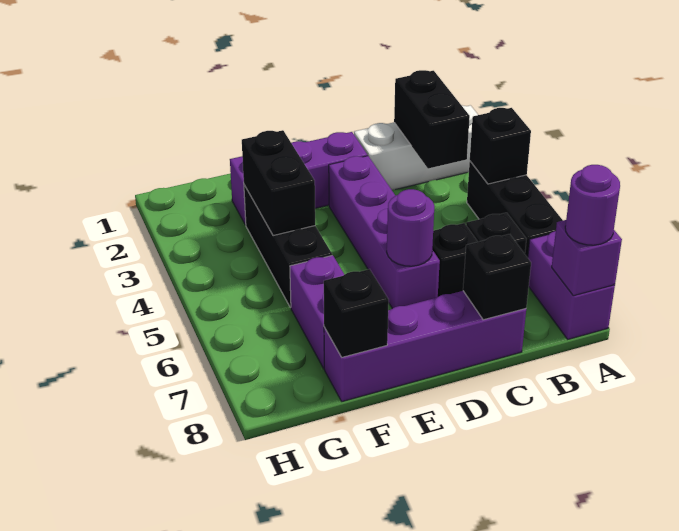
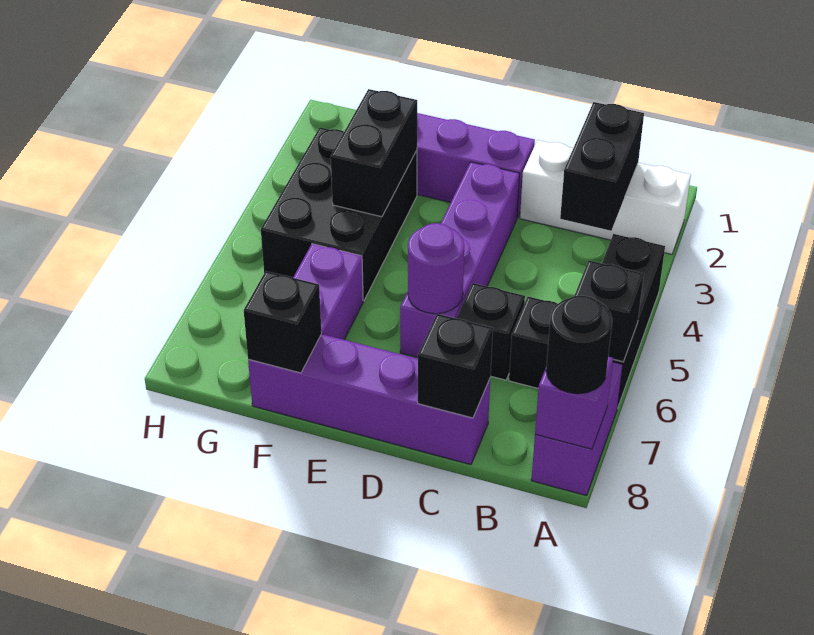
black brick A4 level 2 -> black brick A6 level 2
purple round brick A8 level 3 -> black round brick A8 level 3
black brick F3:F5 level 1 -> black brick F3:G5 level 1

